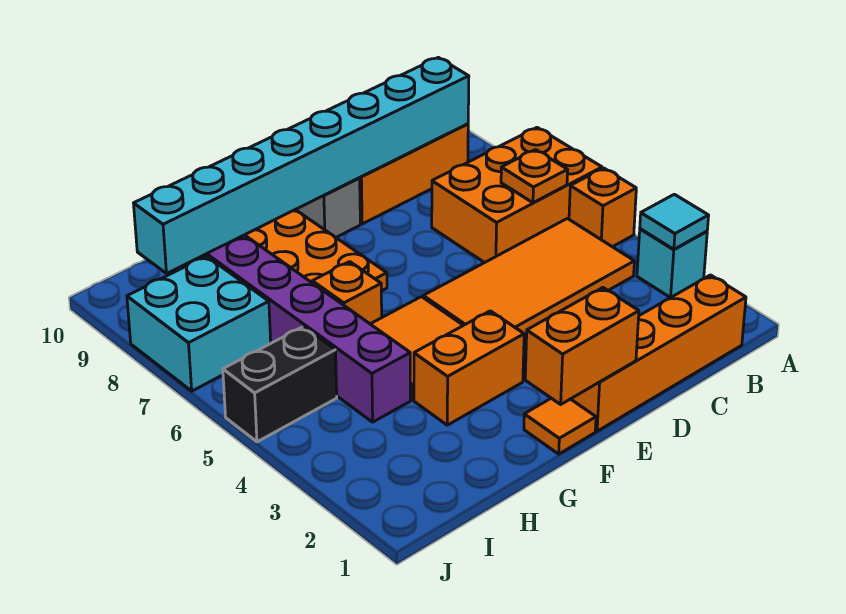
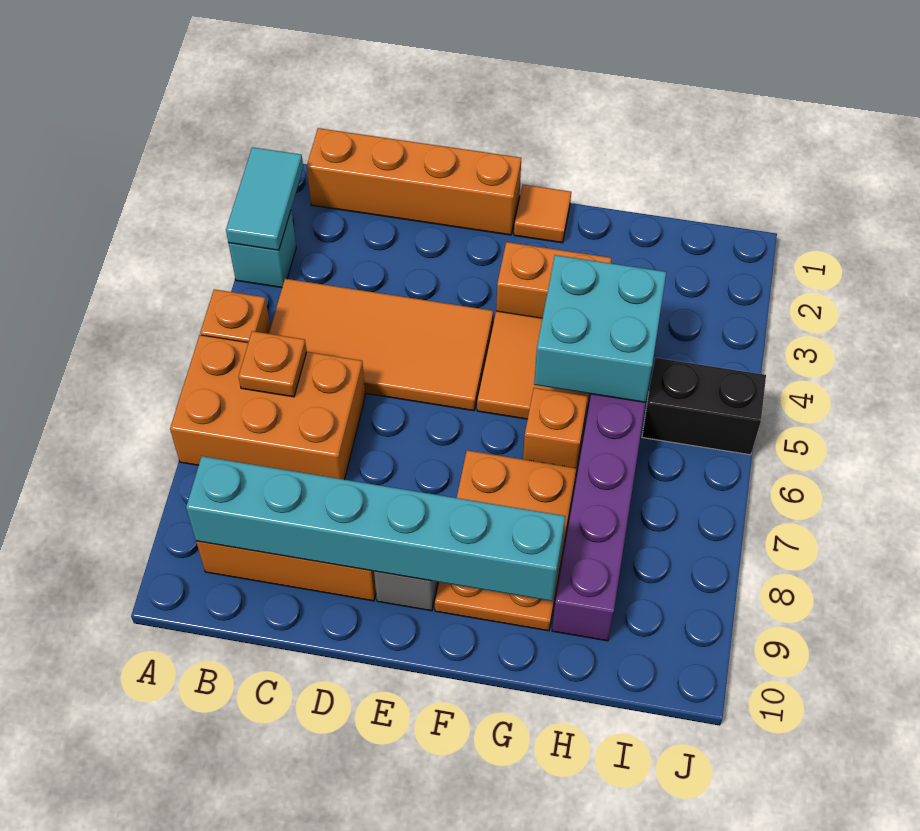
cyan tile A3 level 2 -> cyan tile A2:A3 level 2
cyan brick B9:I9 level 2 -> cyan brick B9:G9 level 2
orange brick E1:F1 level 2 -> none
cyan brick I7:J8 level 1 -> cyan brick G4:H5 level 2

